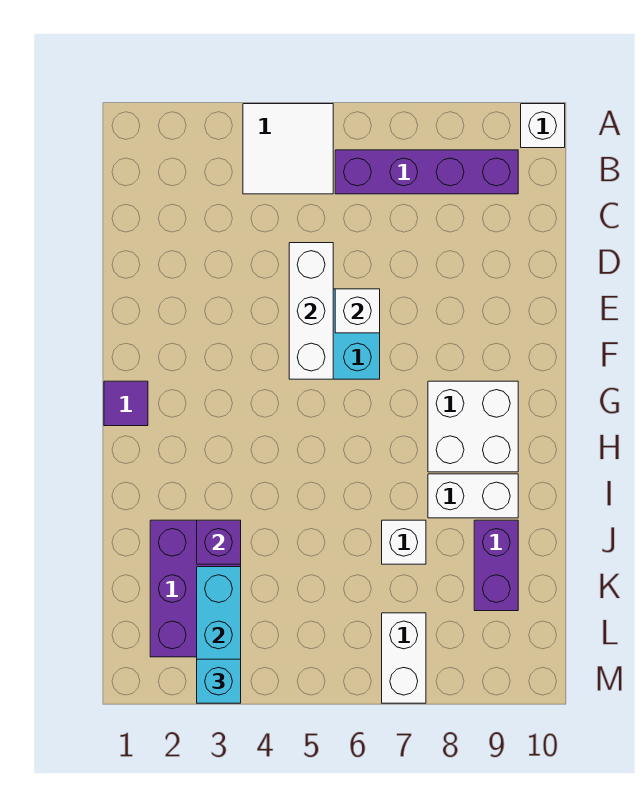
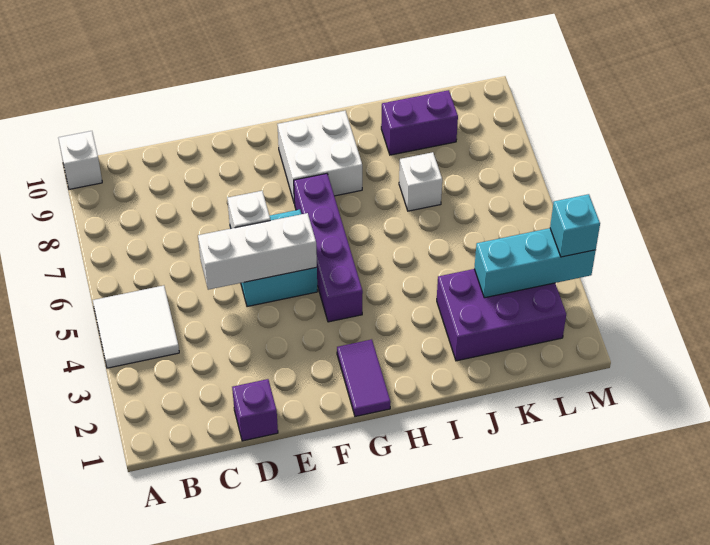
purple brick B6:B9 level 1 -> purple brick G4:G7 level 1
purple tile G1 level 1 -> purple tile G1:G2 level 1
white brick I8:I9 level 1 -> none
purple brick J3 level 2 -> purple brick D1 level 1
white brick L7:M7 level 1 -> none

